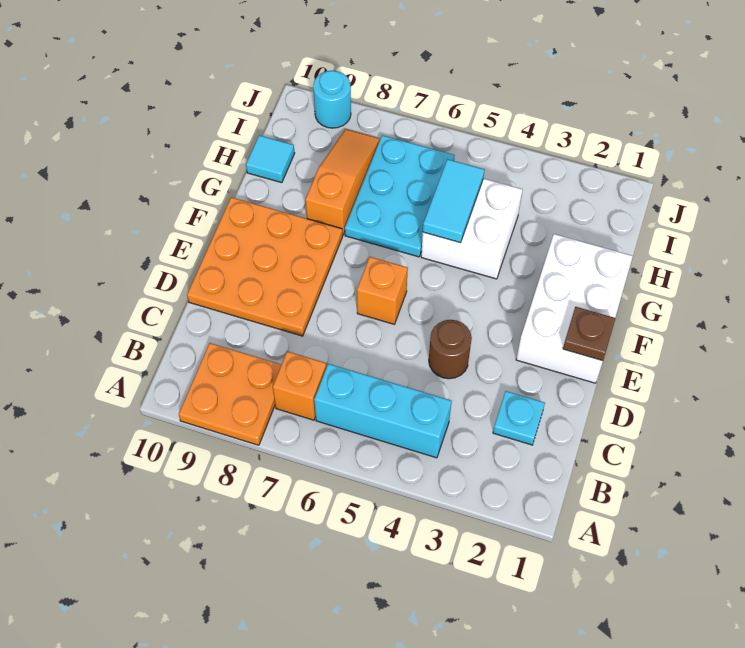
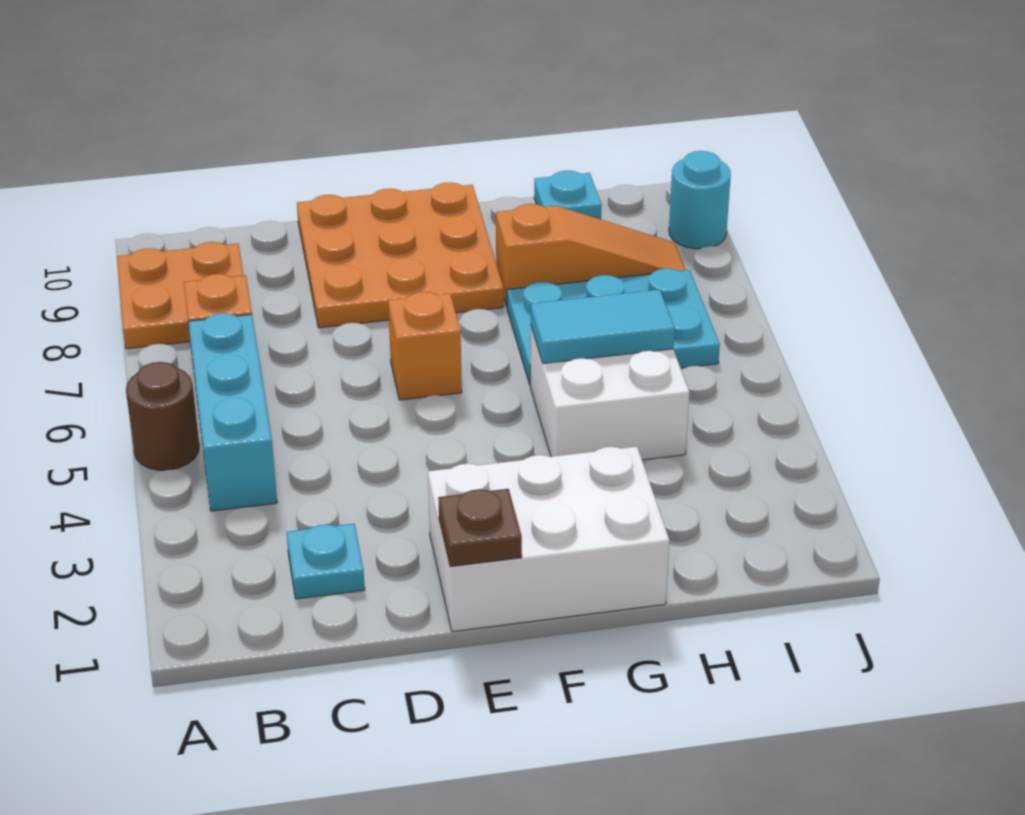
brown round brick D4 level 1 -> brown round brick A5 level 1
cyan tile H10 level 1 -> cyan plate H10 level 1

